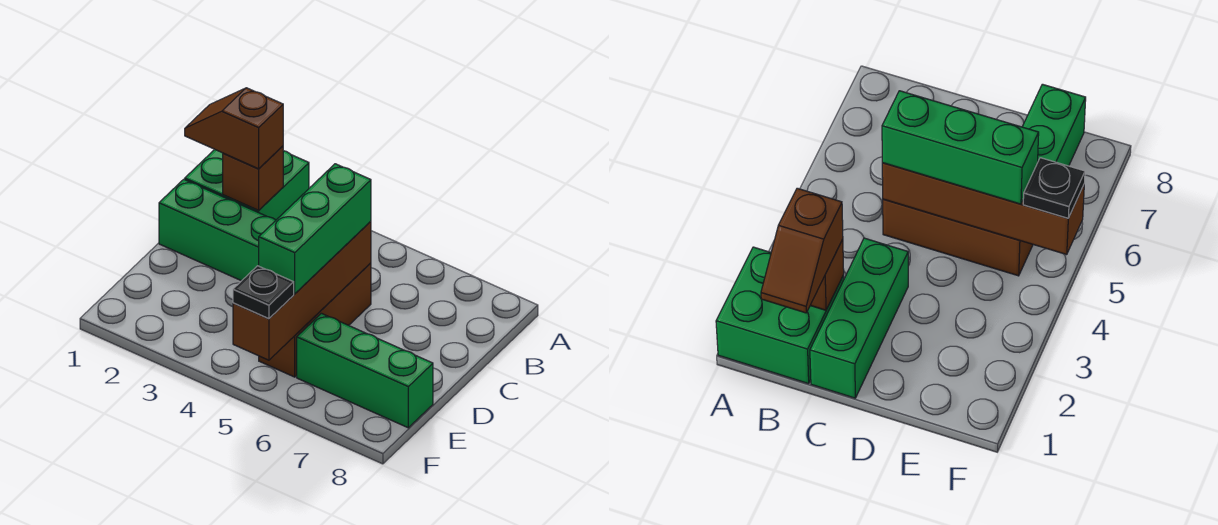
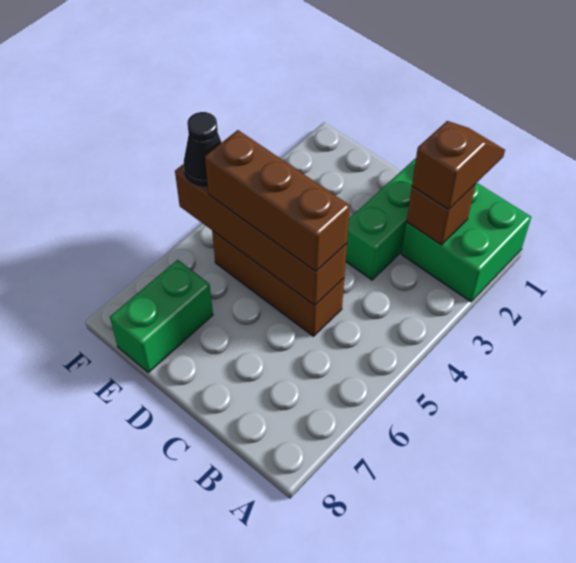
green brick C5:E5 level 3 -> brown brick C5:E5 level 3
green brick E6:E8 level 1 -> green brick E7:E8 level 1
black plate F5 level 3 -> black cone F5 level 3

